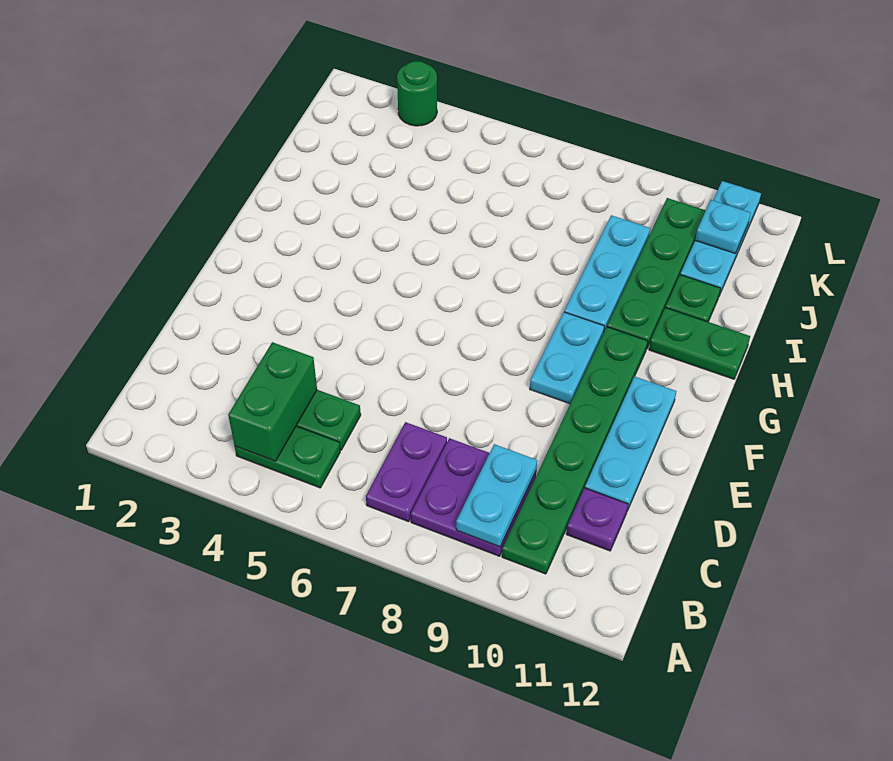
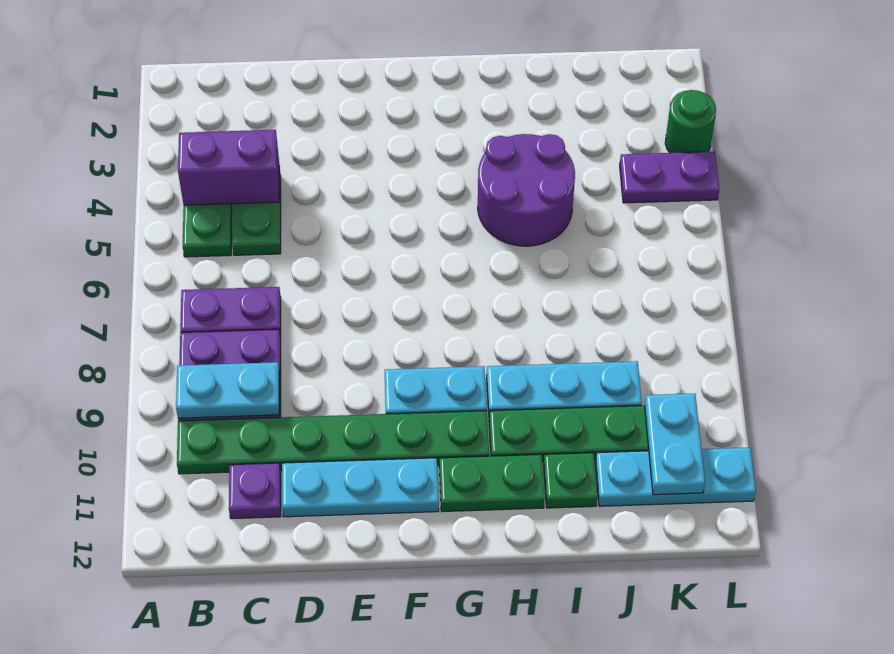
green brick B4:C4 level 2 -> purple brick B4:C4 level 2
none -> purple round brick H4:I5 level 1
green plate H11:H12 level 1 -> green plate G11:H11 level 1
none -> purple plate K4:L4 level 1
cyan plate K11 level 2 -> cyan plate K10:K11 level 2

